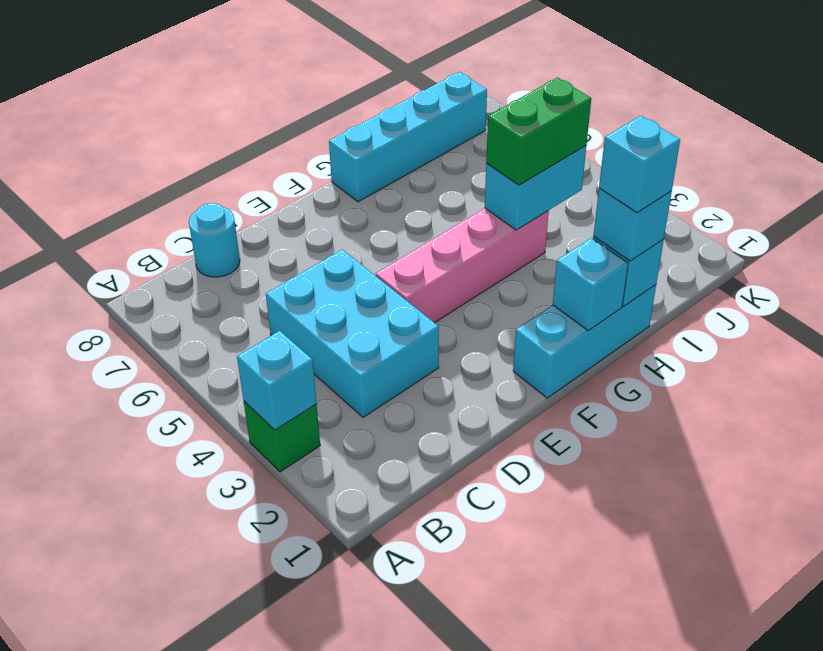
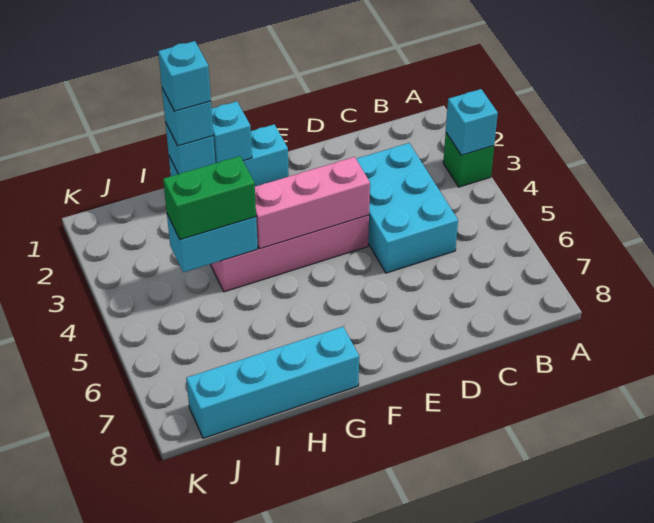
cyan round brick C8 level 1 -> none
none -> pink brick E4:G4 level 2

